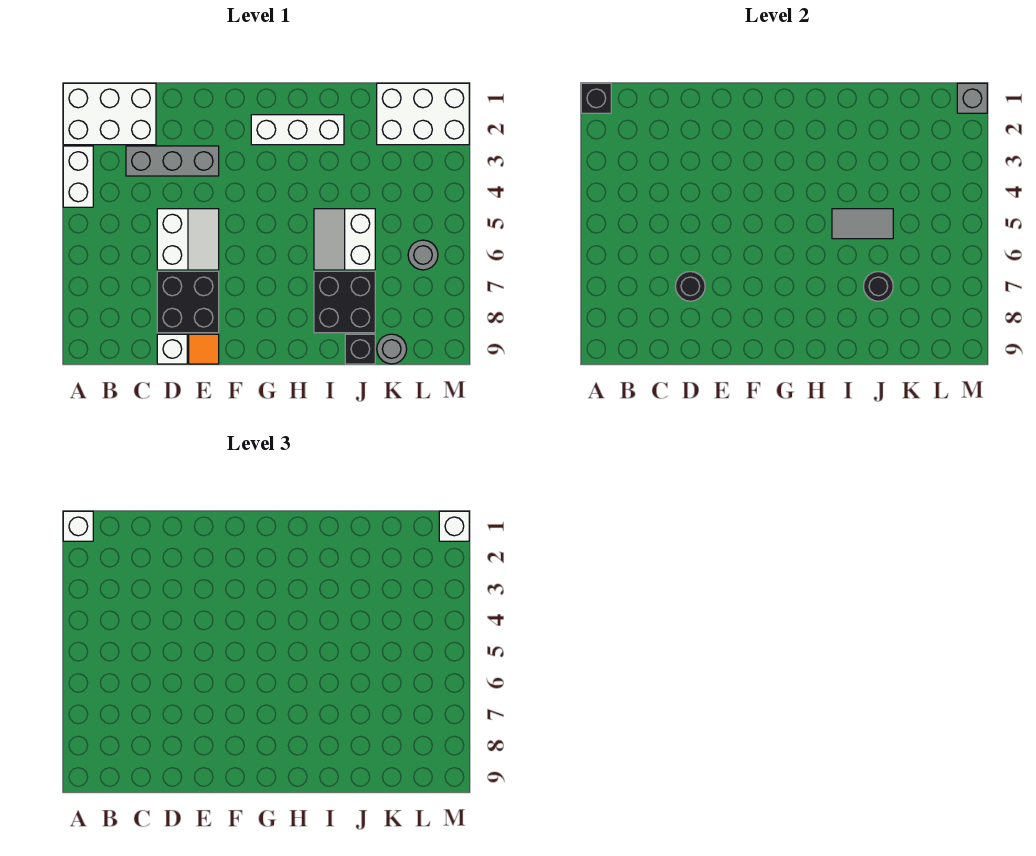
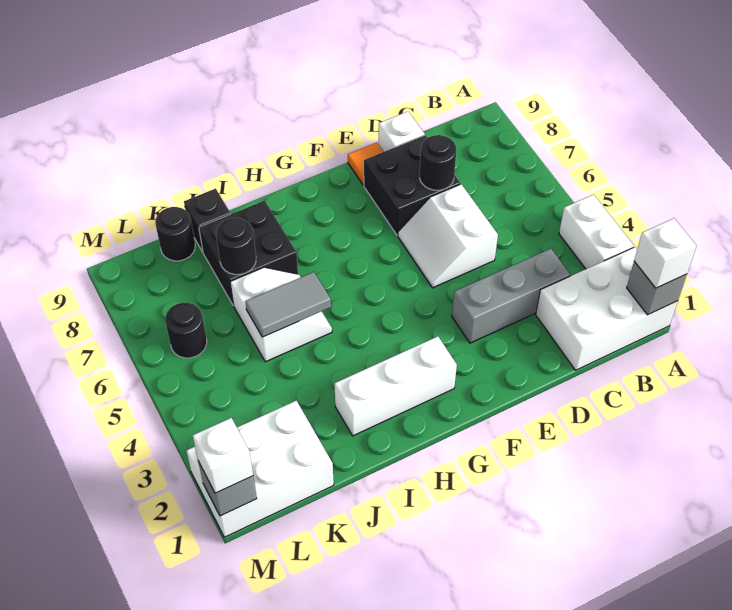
black brick A1 level 2 -> grey brick A1 level 2
grey round brick K9 level 1 -> black round brick K9 level 1
grey round brick L6 level 1 -> black round brick L6 level 1

